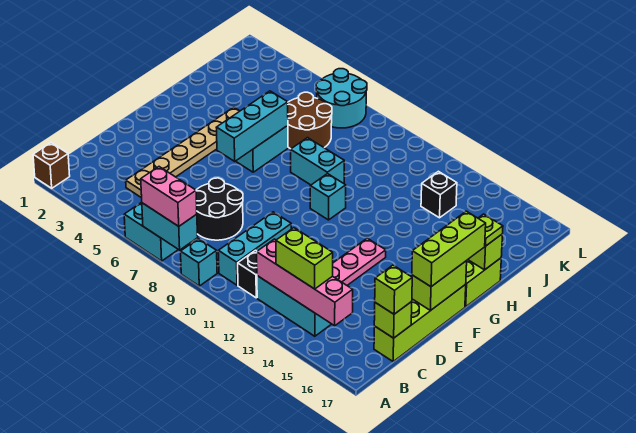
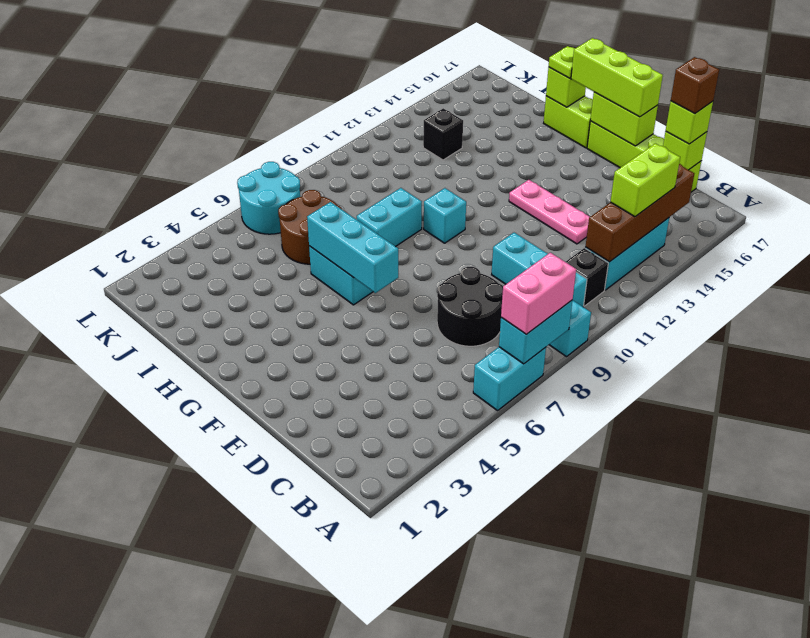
brown brick A1 level 1 -> brown brick C17 level 4
pink brick B12:B15 level 2 -> brown brick B12:B15 level 2
tan plate C4:H4 level 1 -> none

